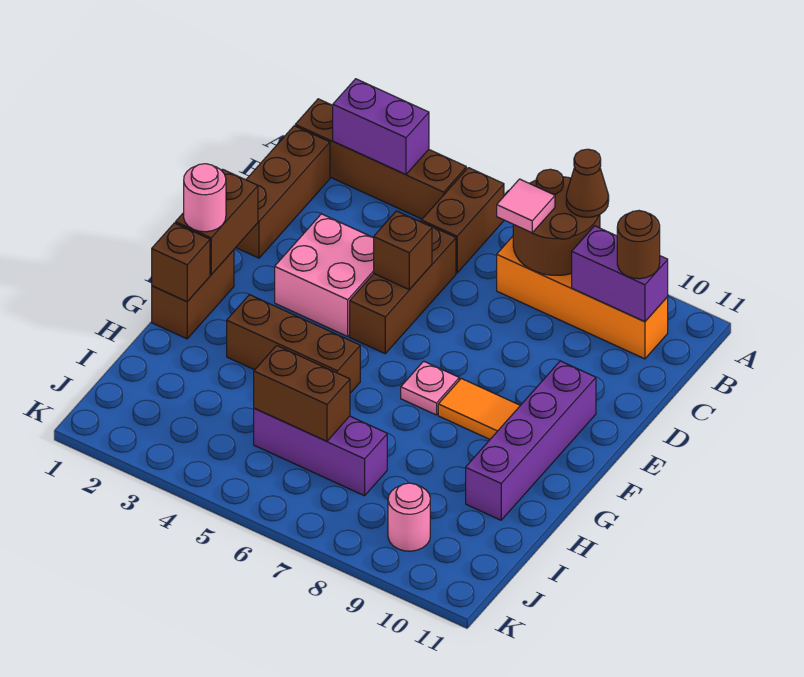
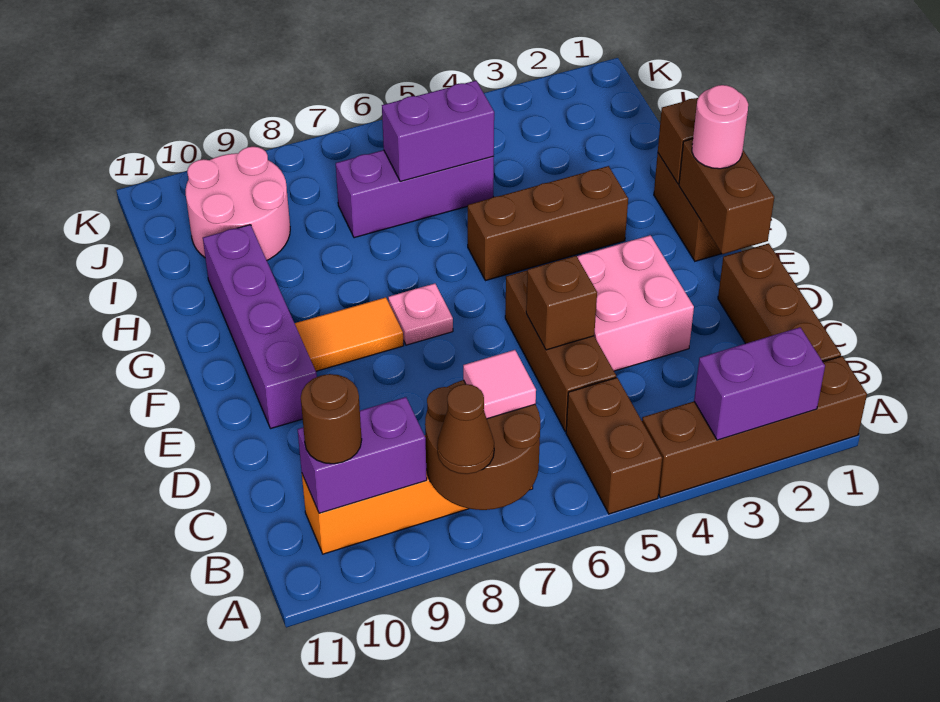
brown brick I5:I6 level 2 -> purple brick I5:I6 level 2
pink round brick J9 level 1 -> pink round brick I9:J10 level 1

